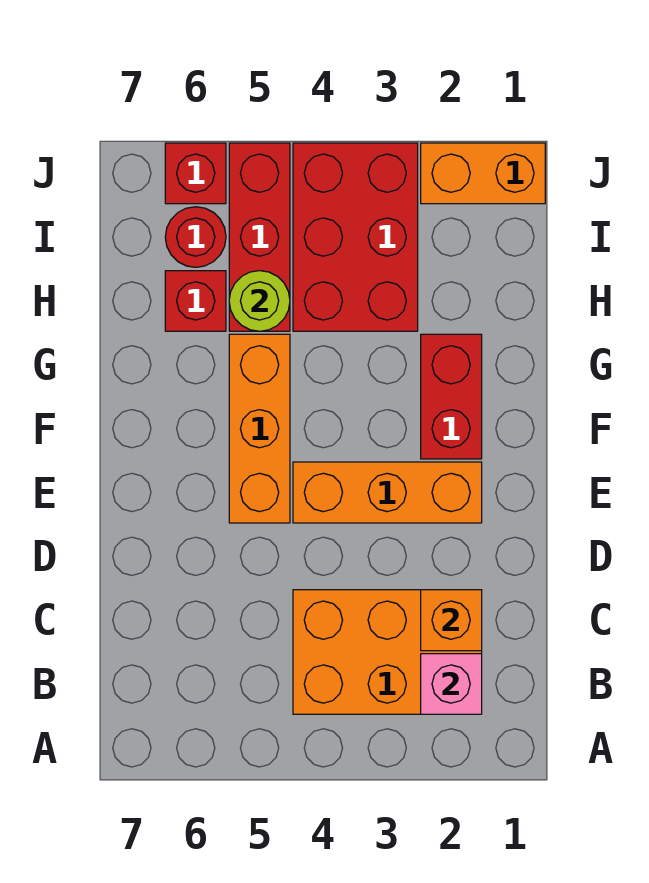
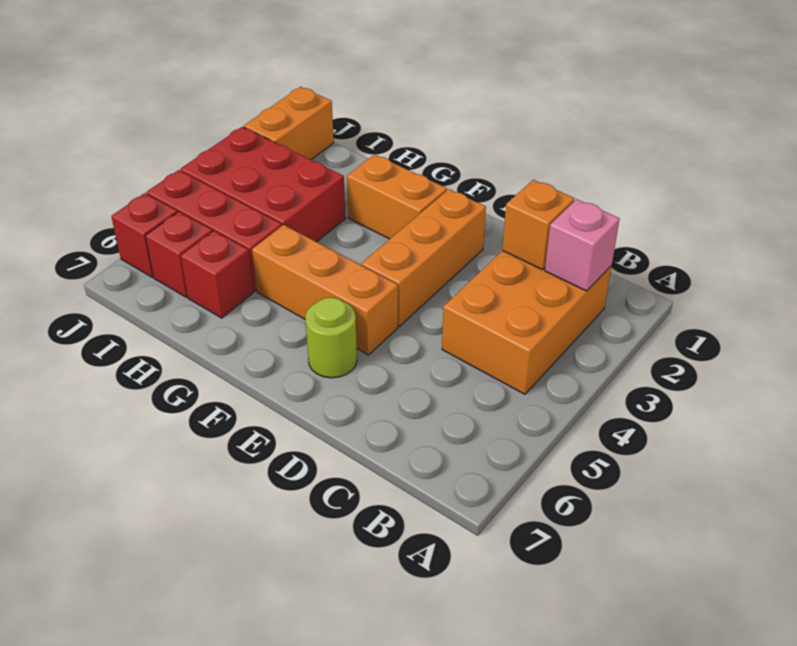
red brick F2:G2 level 1 -> orange brick F2:G2 level 1
lime round brick H5 level 2 -> lime round brick E6 level 1
red round brick I6 level 1 -> red brick I6 level 1

